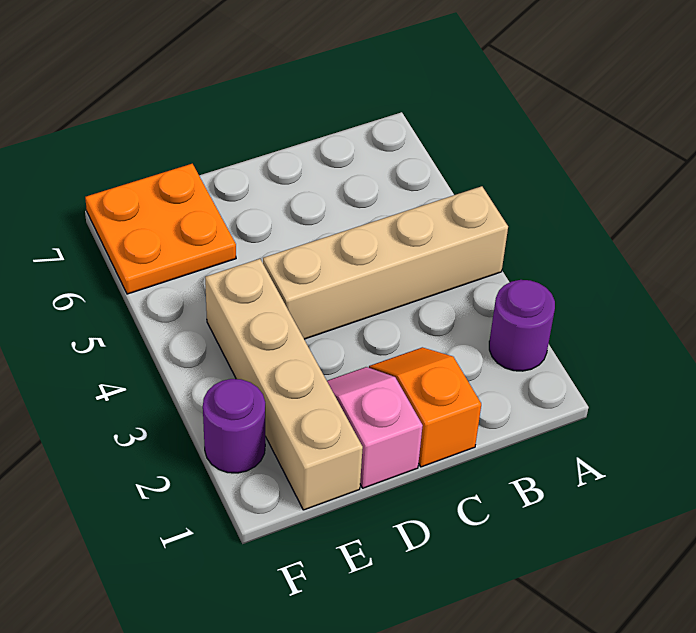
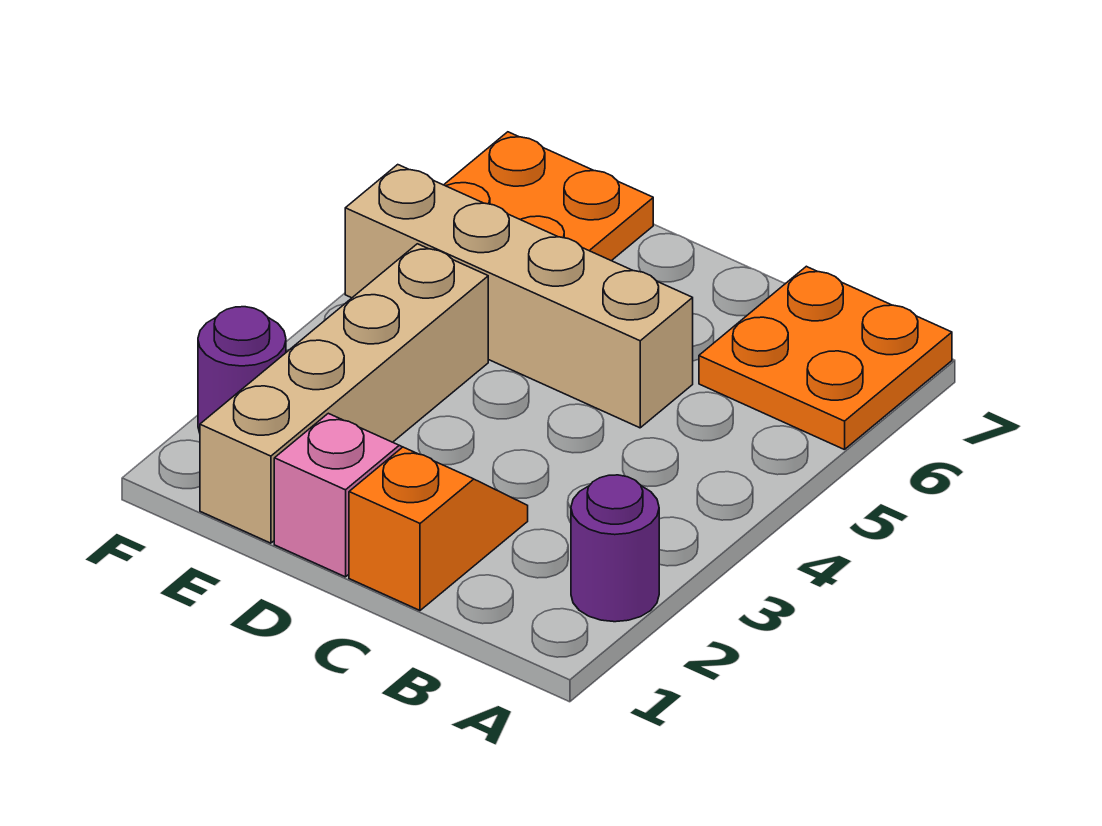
tan brick A4:D4 level 1 -> tan brick C5:F5 level 1
none -> orange plate A6:B7 level 1

